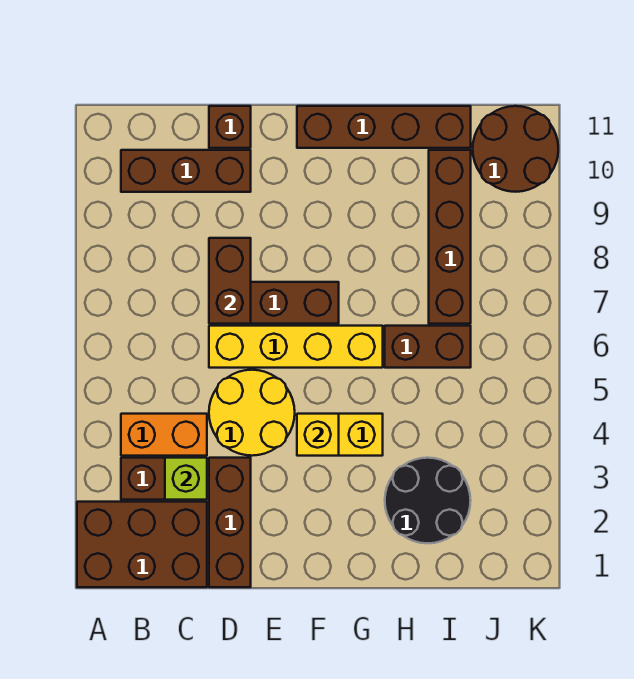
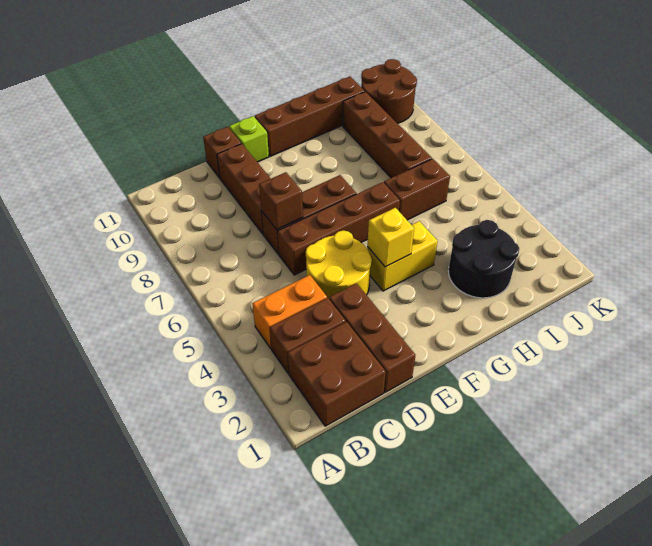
brown brick A1:C2 level 1 -> brown brick B1:C2 level 1
brown brick B10:D10 level 1 -> brown brick D8:D10 level 1
lime brick C3 level 2 -> lime brick E11 level 1
yellow brick D6:G6 level 1 -> brown brick D6:G6 level 1
brown brick D7:D8 level 2 -> brown brick D7 level 2

